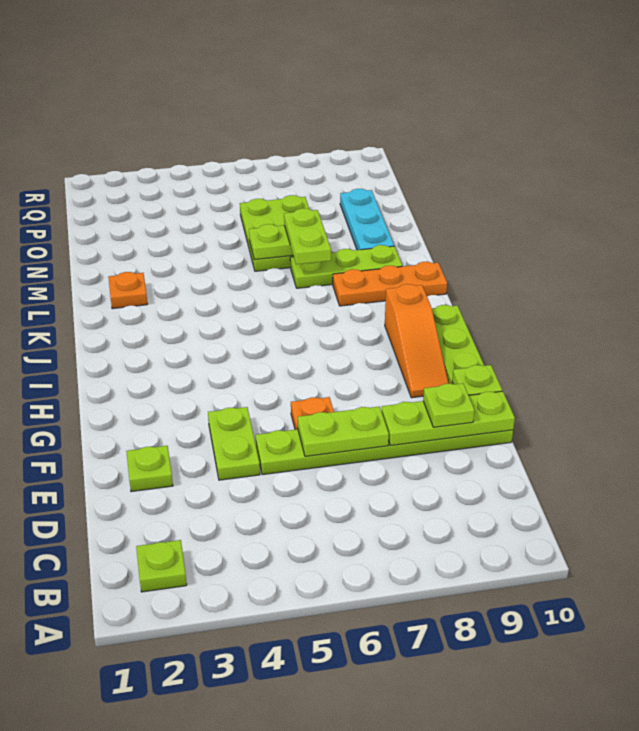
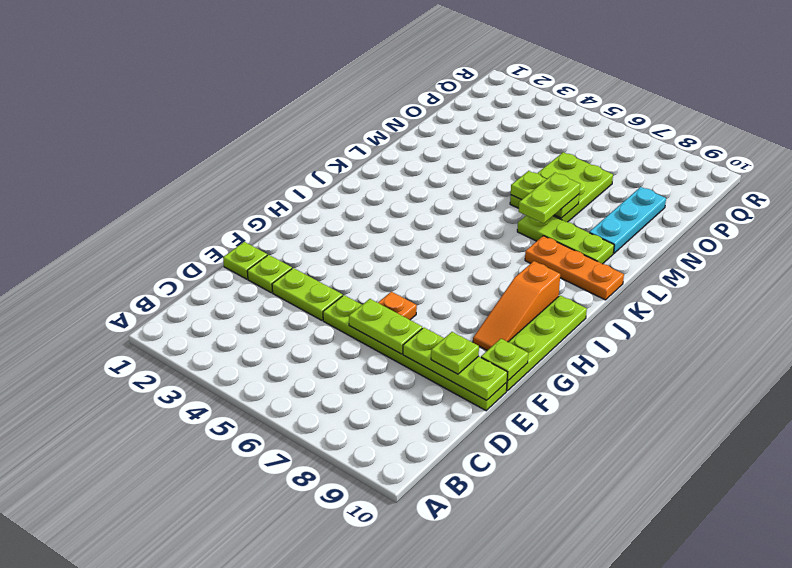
lime plate B2 level 1 -> lime plate E1 level 1
lime plate E4:F4 level 1 -> lime plate E3:E4 level 1
orange plate L2 level 1 -> none

